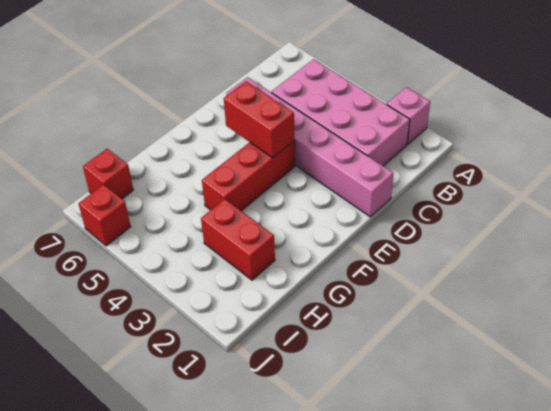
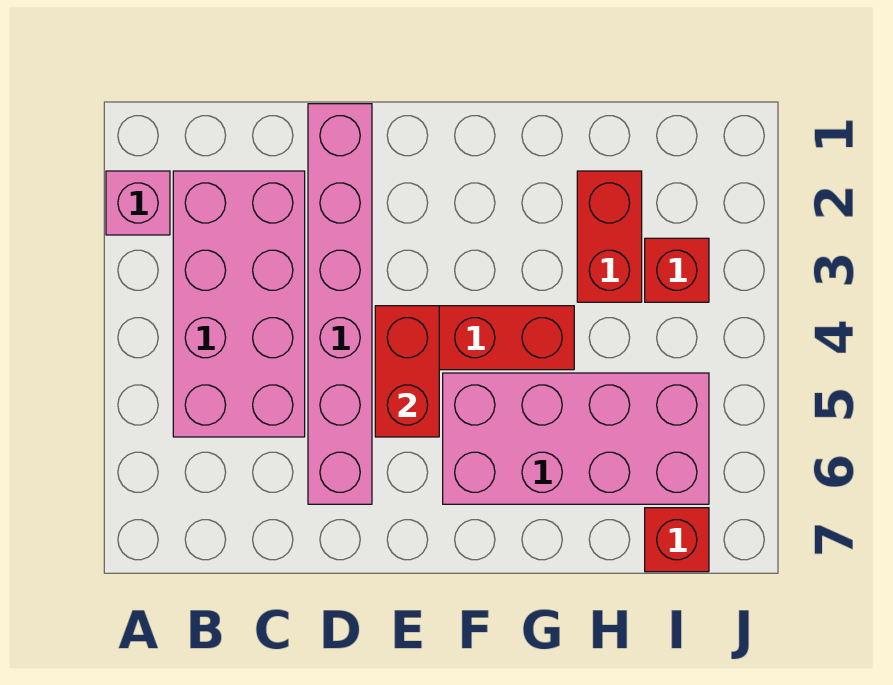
none -> pink brick F5:I6 level 1
red brick J6 level 1 -> red brick I3 level 1

